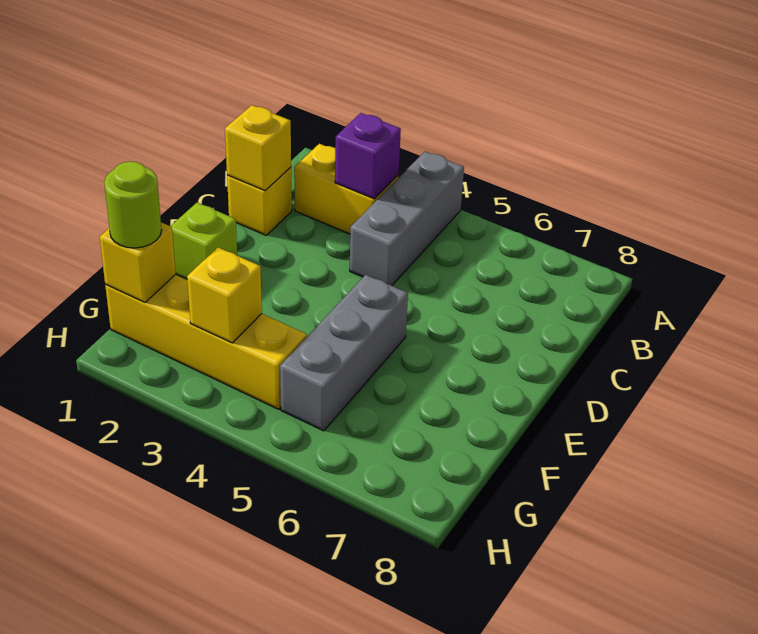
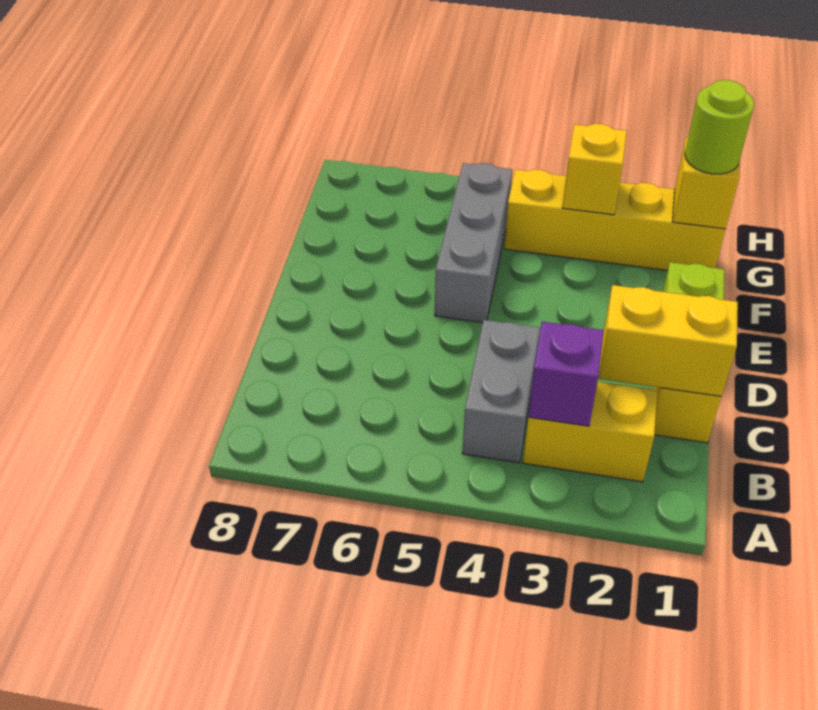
grey brick A4:C4 level 1 -> grey brick B4:C4 level 1
yellow brick C1 level 2 -> yellow brick C1:C2 level 2

